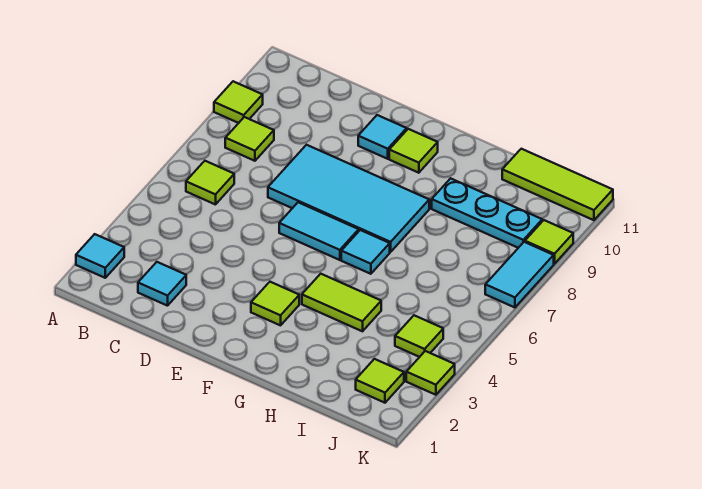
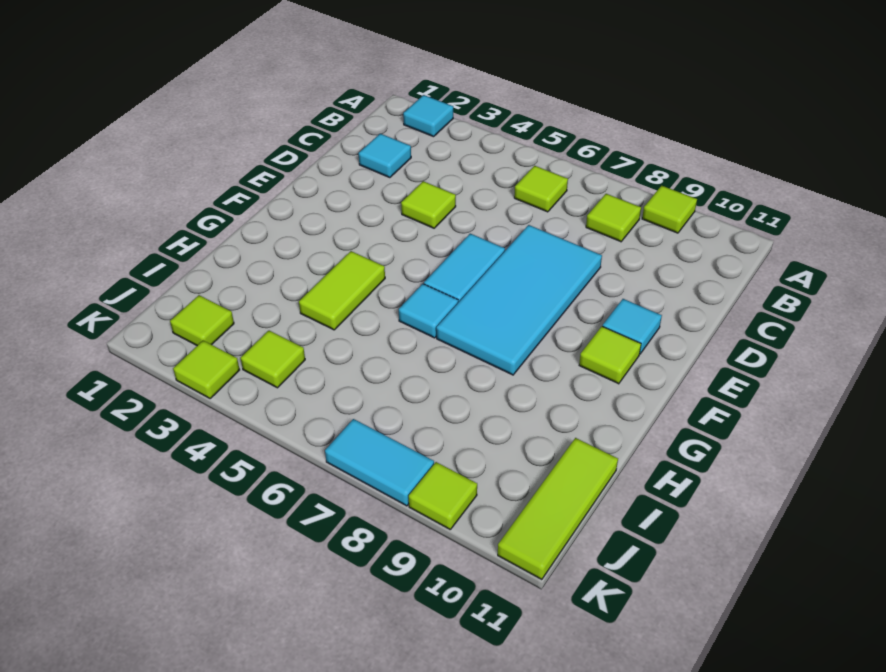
lime tile F3 level 1 -> lime tile D4 level 1
cyan plate H9:J9 level 1 -> none

